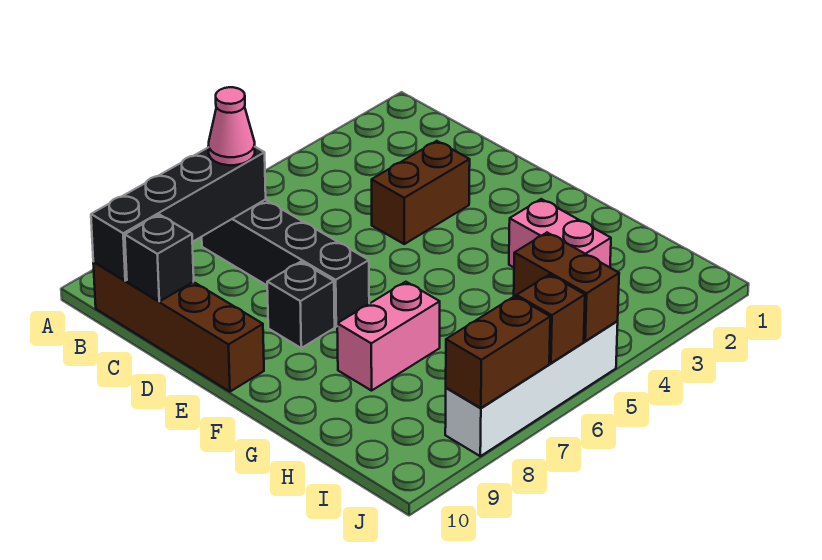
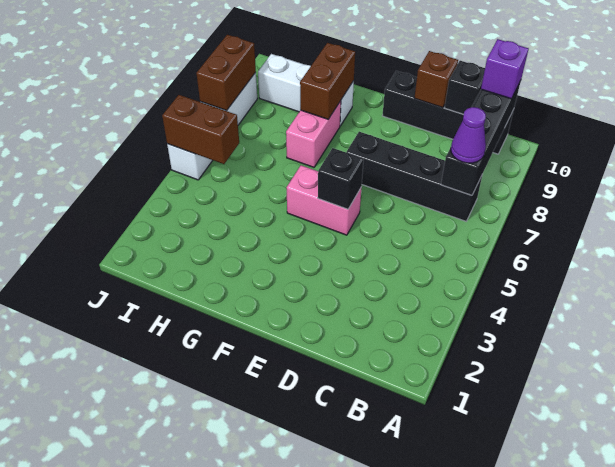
pink cone B7 level 3 -> purple cone B7 level 3
brown brick B10:E10 level 1 -> black brick B10:E10 level 1
none -> purple brick B10 level 3
brown brick D3:D4 level 1 -> brown brick G8:G9 level 2
black brick E8 level 1 -> black brick E5 level 2
pink brick G3:H3 level 1 -> pink brick E5:F5 level 1
none -> white brick G9:I9 level 1
brown brick J6 level 2 -> brown brick D10 level 2

